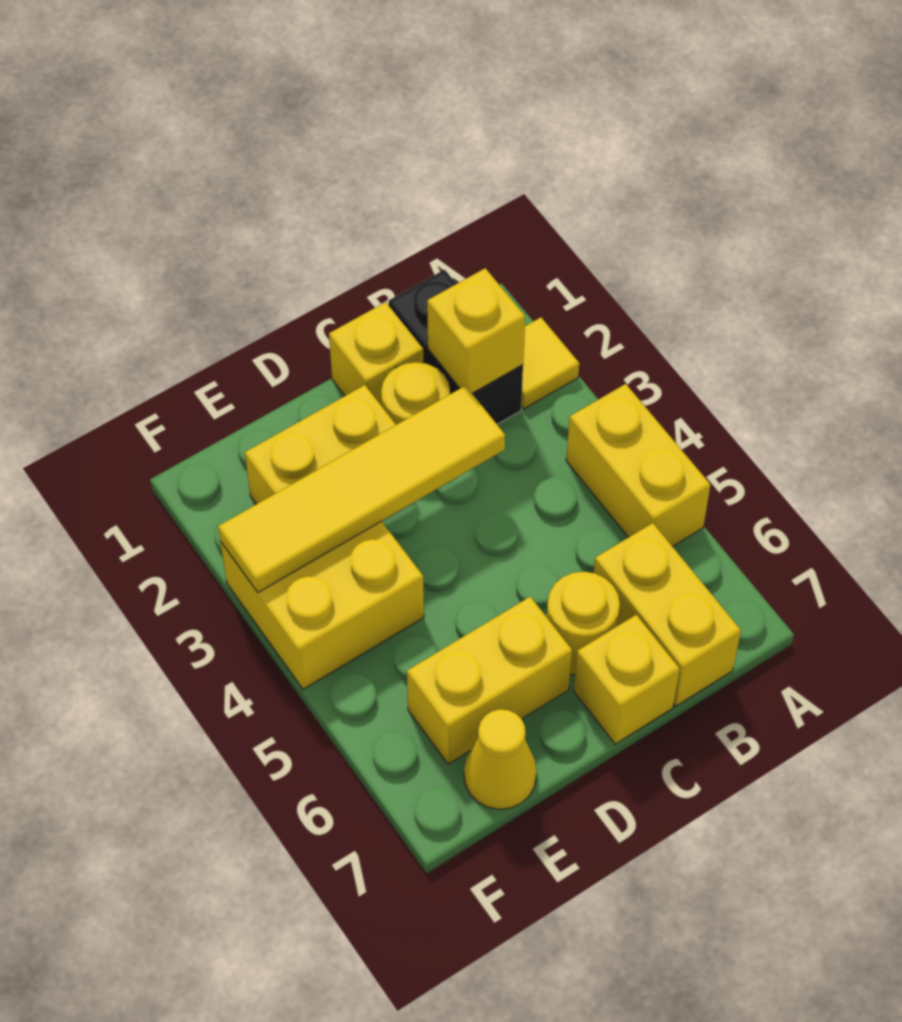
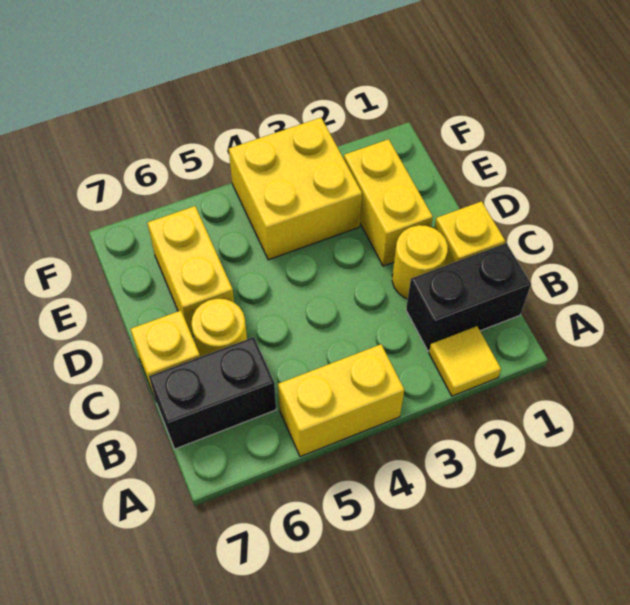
yellow brick B2 level 2 -> none
yellow brick B6:B7 level 1 -> black brick B6:B7 level 1
yellow tile C3:F3 level 2 -> none
yellow cone E7 level 1 -> none

